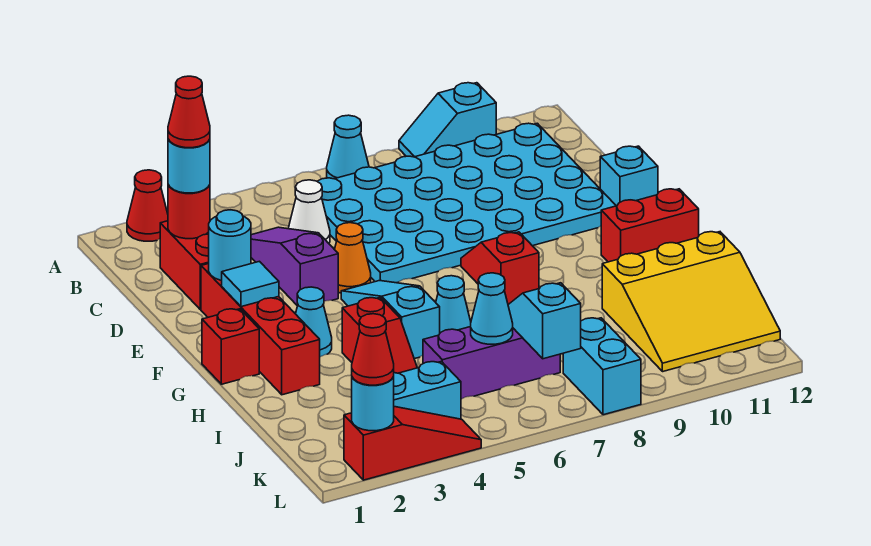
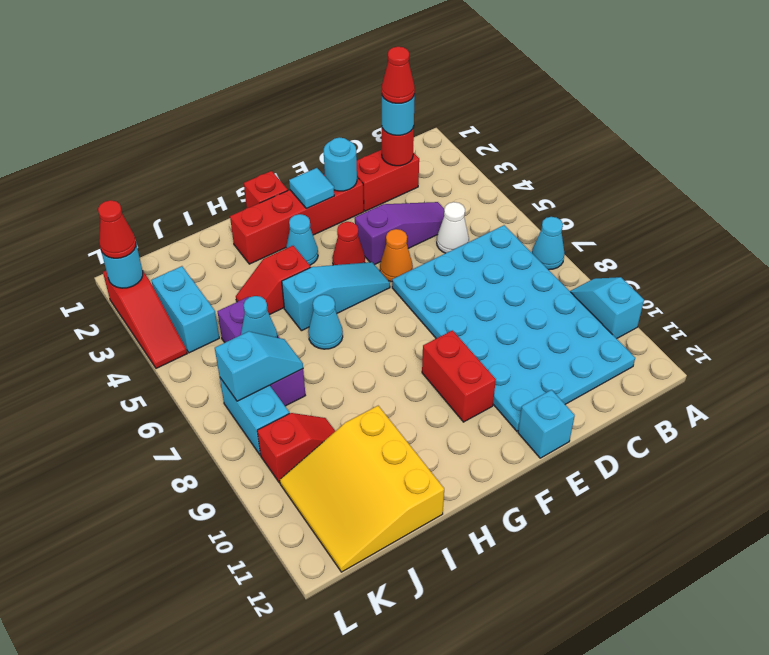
red cone A2 level 1 -> red cone F4 level 1
red slope F8:G8 level 1 top G -> red slope J9:K9 level 1 top K
red brick G11:G12 level 1 -> red brick F9:F10 level 1
cyan brick K8:L8 level 1 -> cyan brick K7:K8 level 1

